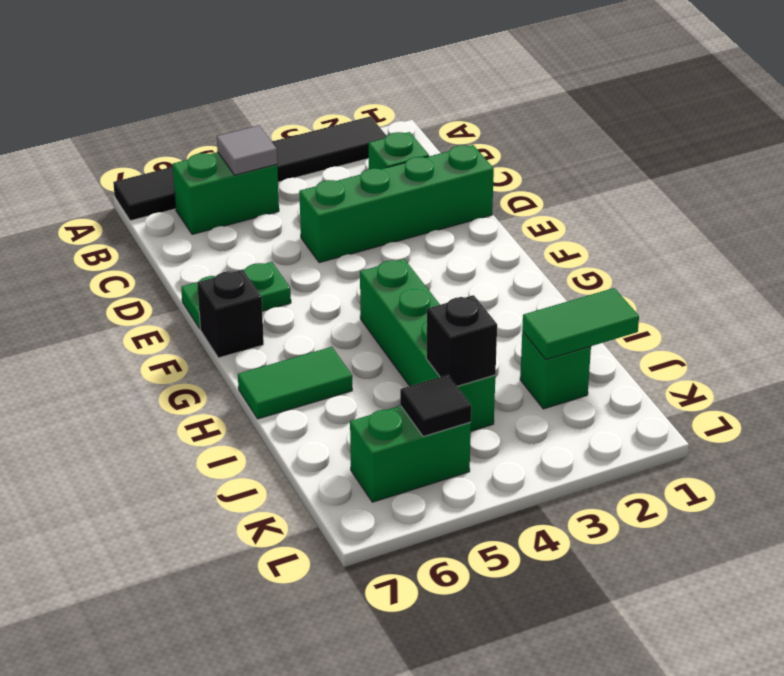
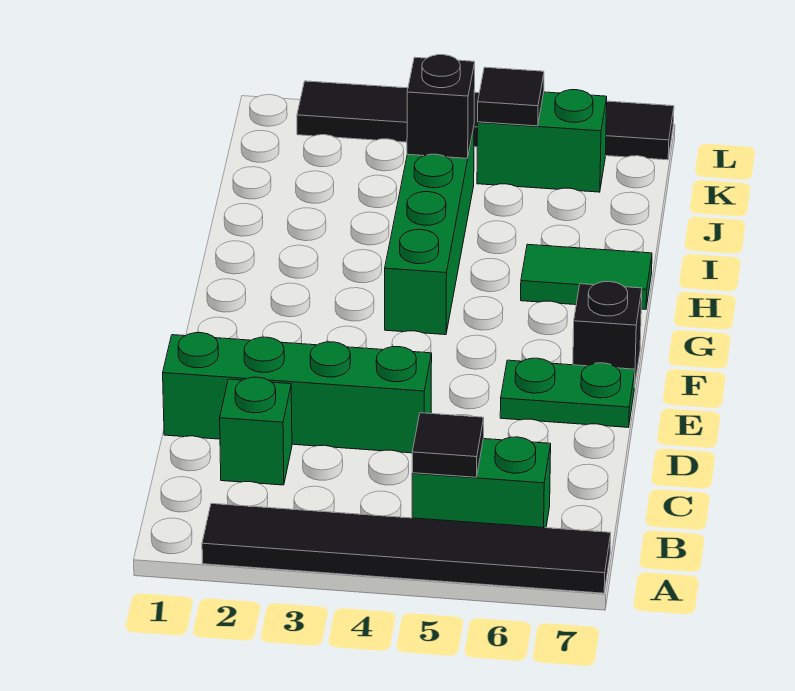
grey tile B5 level 2 -> black tile B5 level 2
green tile J1:J2 level 2 -> none
green brick J2 level 1 -> none
none -> black tile L2:L7 level 1

